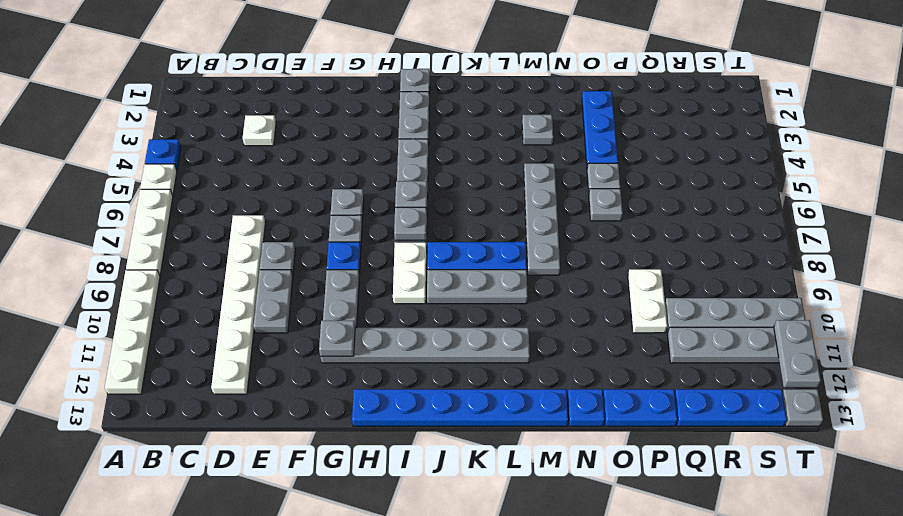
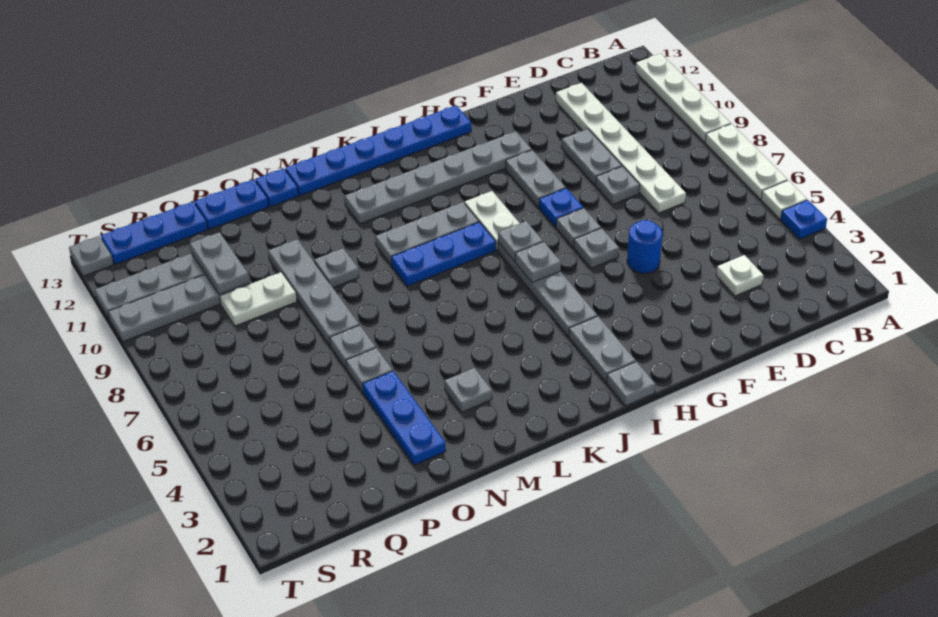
none -> blue round brick F5 level 1
grey plate G11 level 2 -> grey plate N9 level 1
grey plate M5:M8 level 1 -> grey plate O7:O10 level 1
white plate P9:P10 level 1 -> white plate P9:Q9 level 1
grey plate T11:T12 level 2 -> grey plate Q10:Q11 level 2

